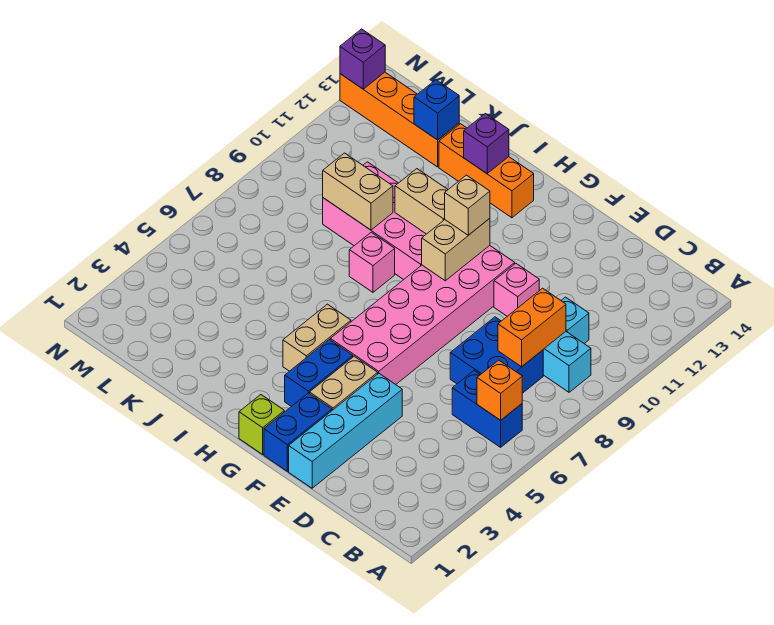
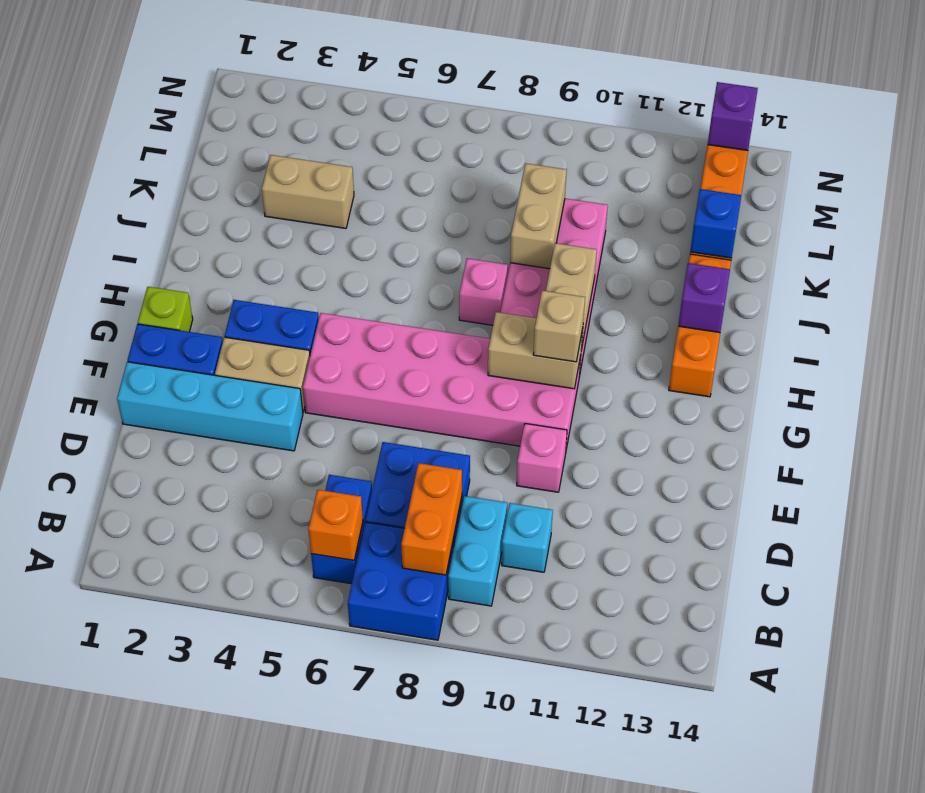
none -> blue brick A7:B8 level 1
orange brick C8:C9 level 2 -> orange brick B8:C8 level 2
tan brick H4:H5 level 1 -> tan brick K3:K4 level 1

